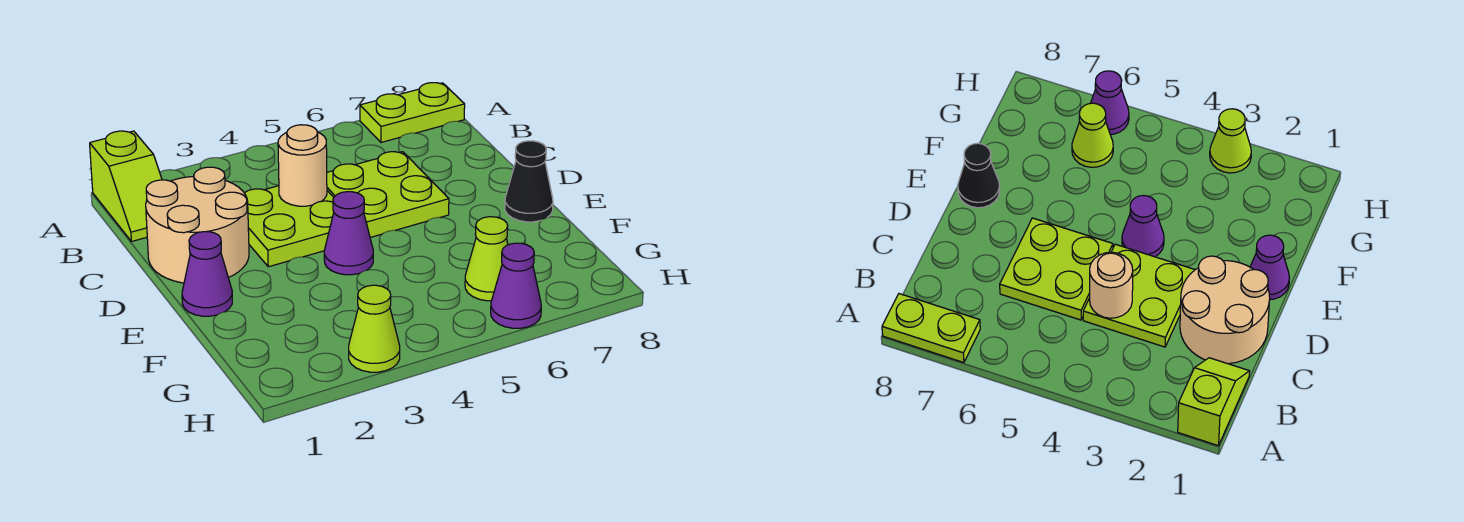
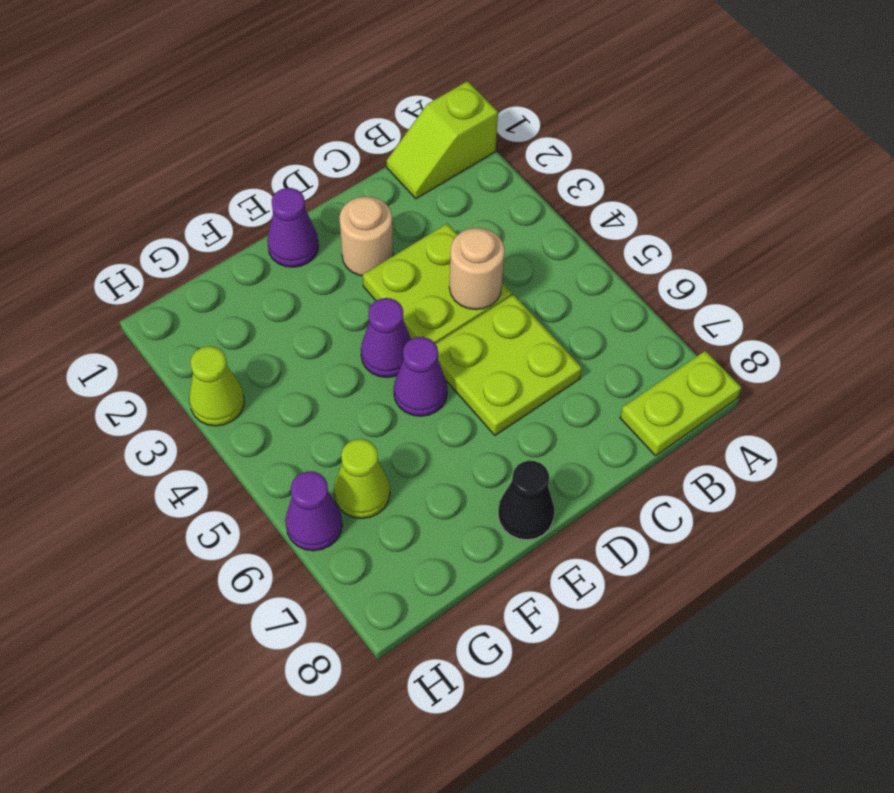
lime plate A7:A8 level 1 -> lime plate A8:B8 level 1
tan round brick C1:D2 level 1 -> tan round brick D2 level 1
none -> purple cone E5 level 1

